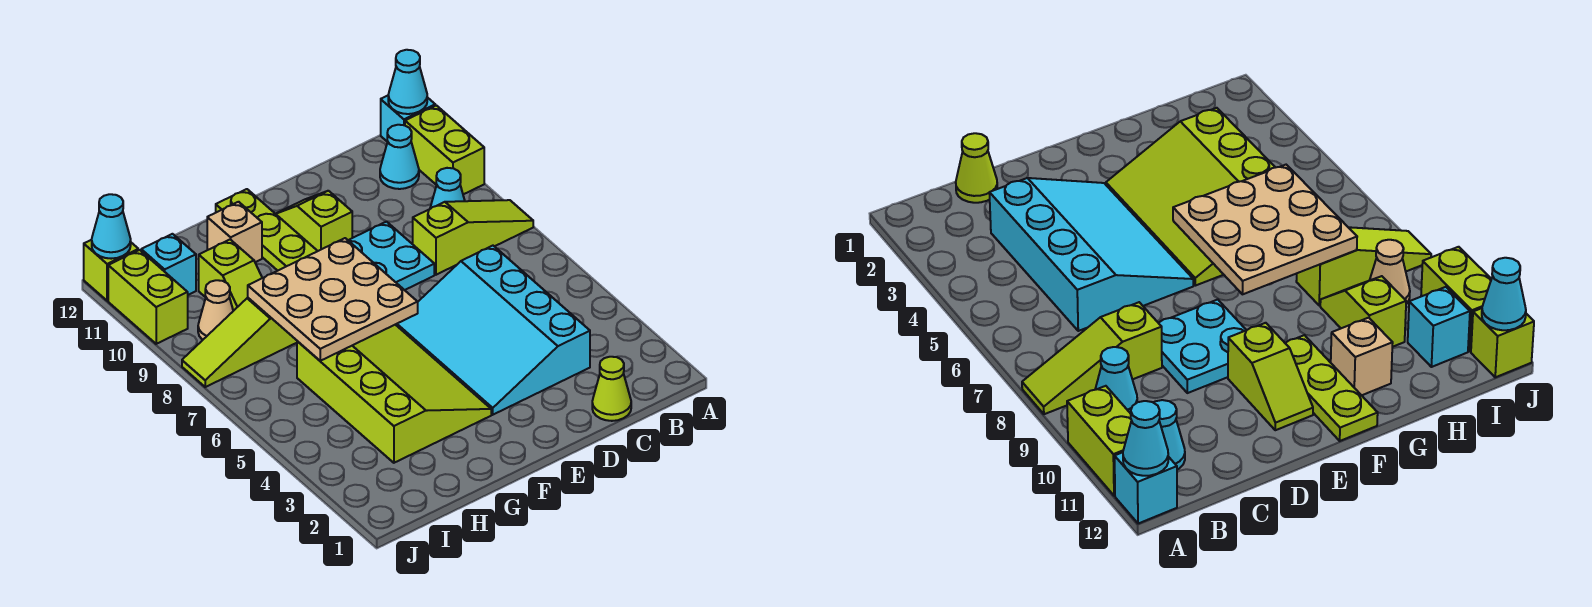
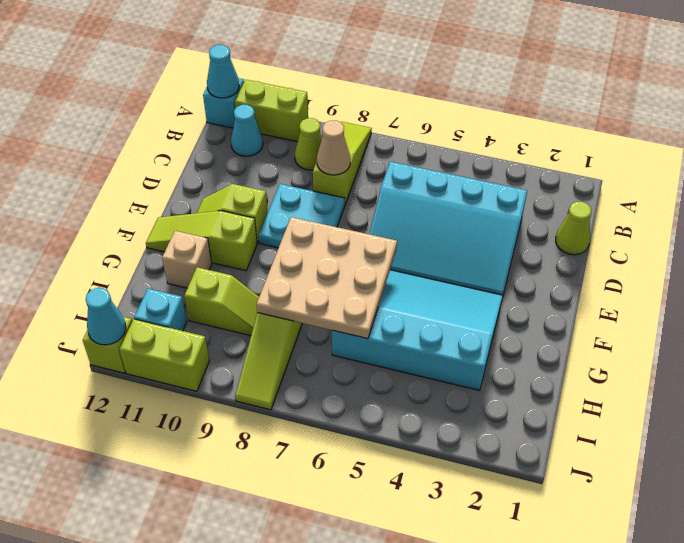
cyan cone B9 level 1 -> lime cone B9 level 1
lime slope F3:H6 level 1 top H -> cyan slope F3:H6 level 1 top H
lime plate F10:F12 level 1 -> lime slope F10:F12 level 1 top 10
tan cone I9 level 1 -> tan cone C8 level 2

